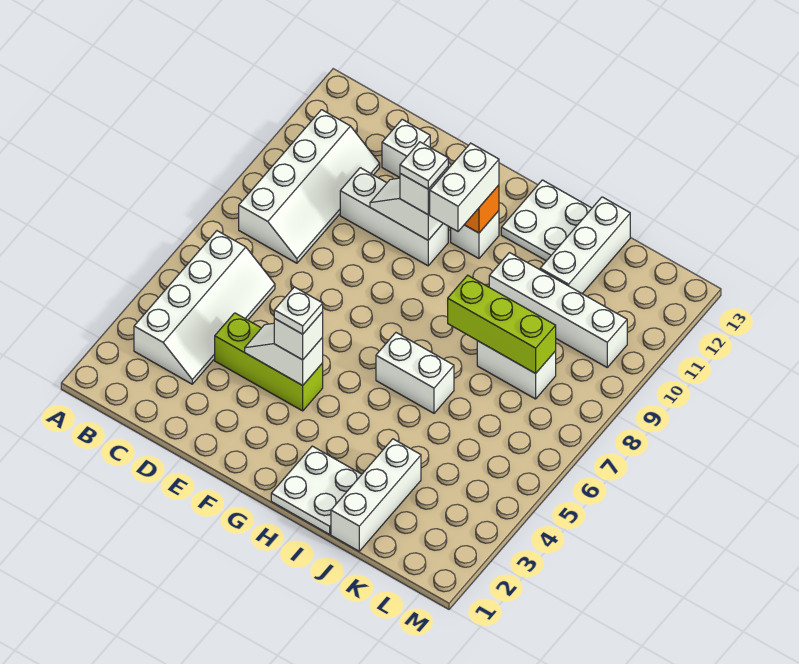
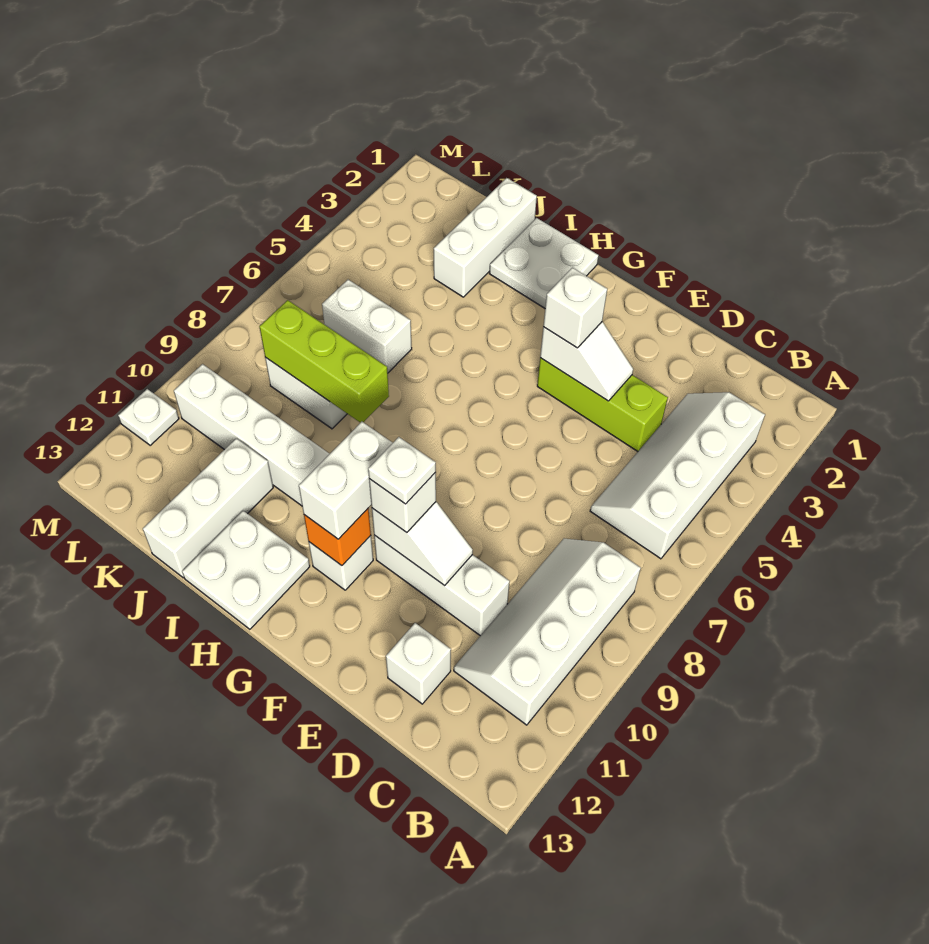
white plate F4 level 4 -> white plate M11 level 1
white brick H6:I6 level 1 -> white brick J6:K6 level 1

